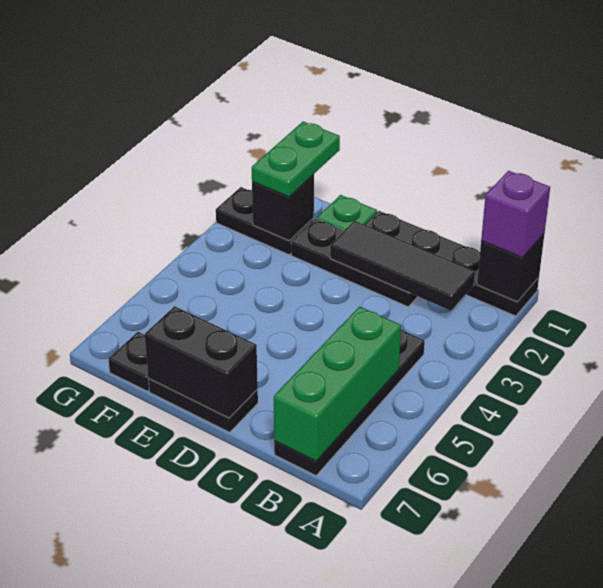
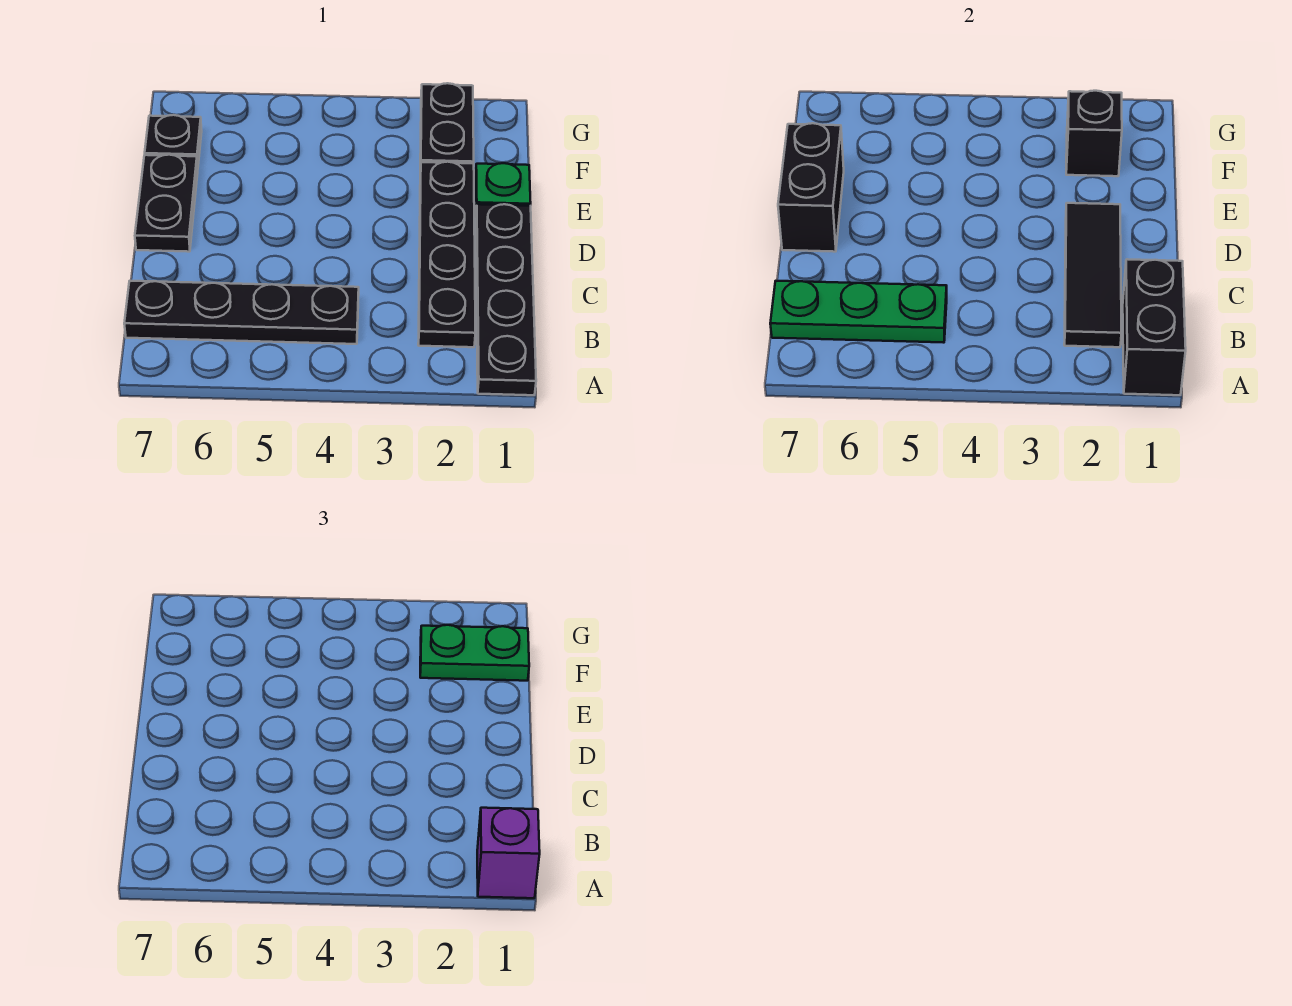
black brick A1 level 2 -> black brick A1:B1 level 2
green brick B5:B7 level 2 -> green plate B5:B7 level 2
black plate C2:E2 level 1 -> black plate B2:E2 level 1

